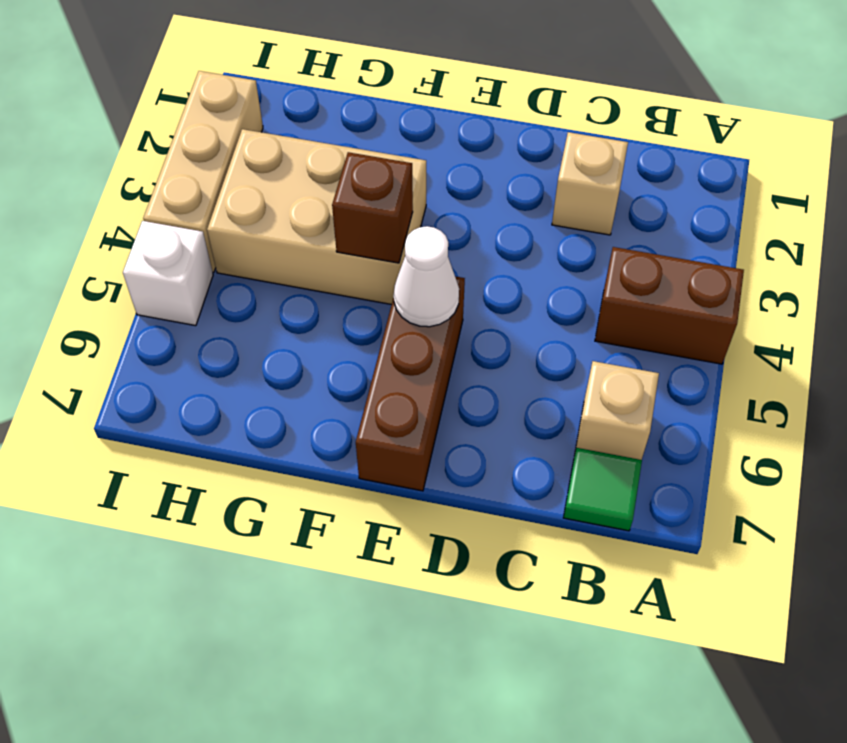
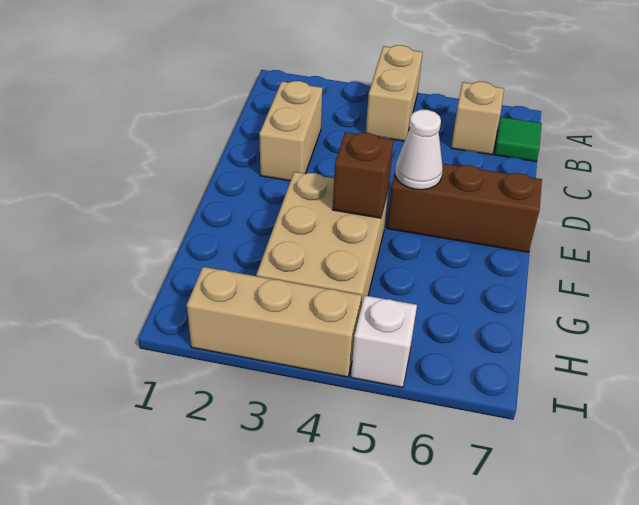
brown brick A4:B4 level 1 -> tan brick A4:B4 level 1
tan brick C2 level 1 -> tan brick C2:D2 level 1

